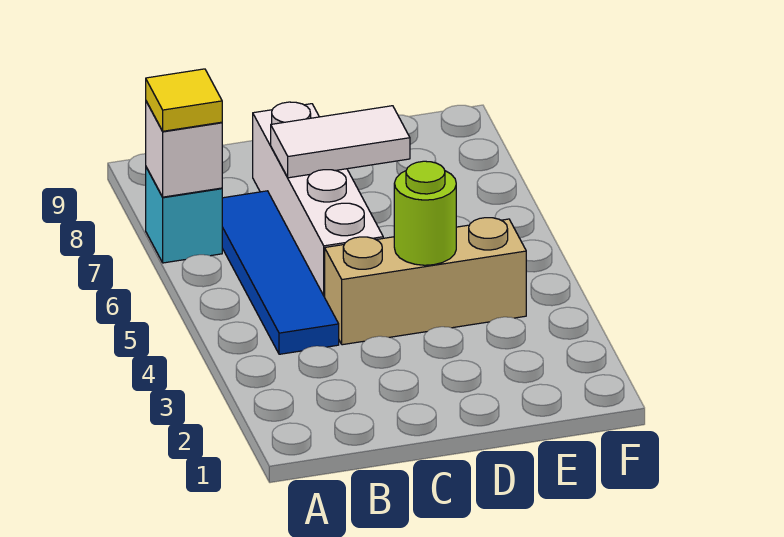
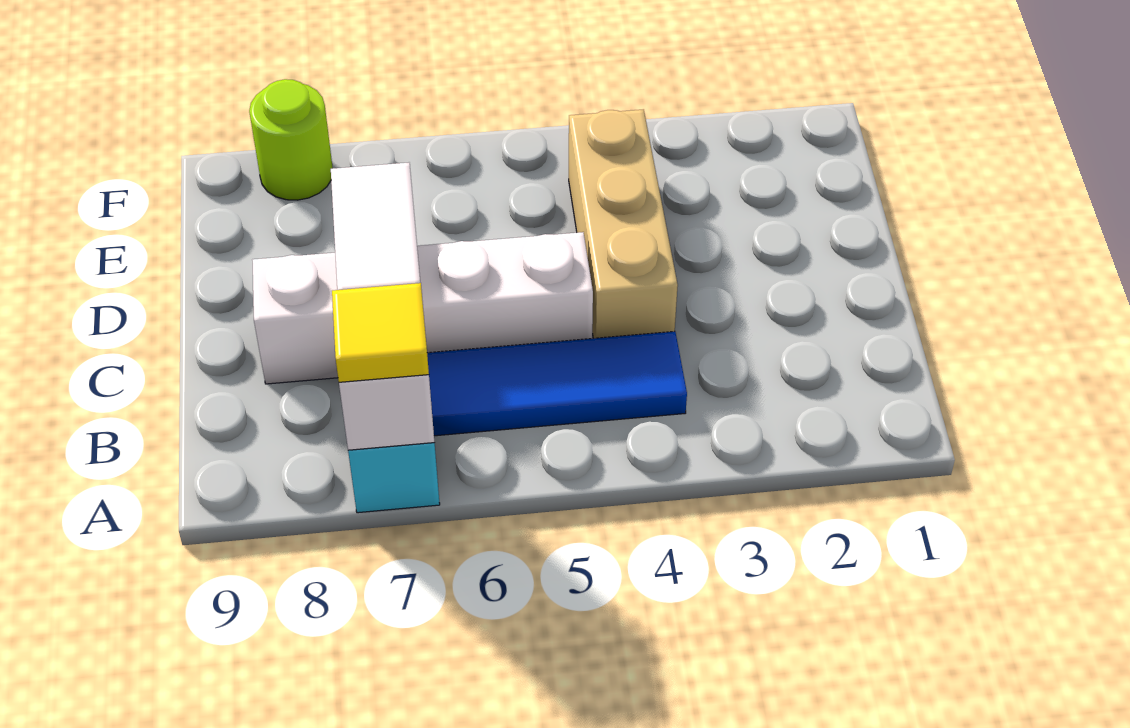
lime round brick D4 level 2 -> lime round brick F8 level 1

